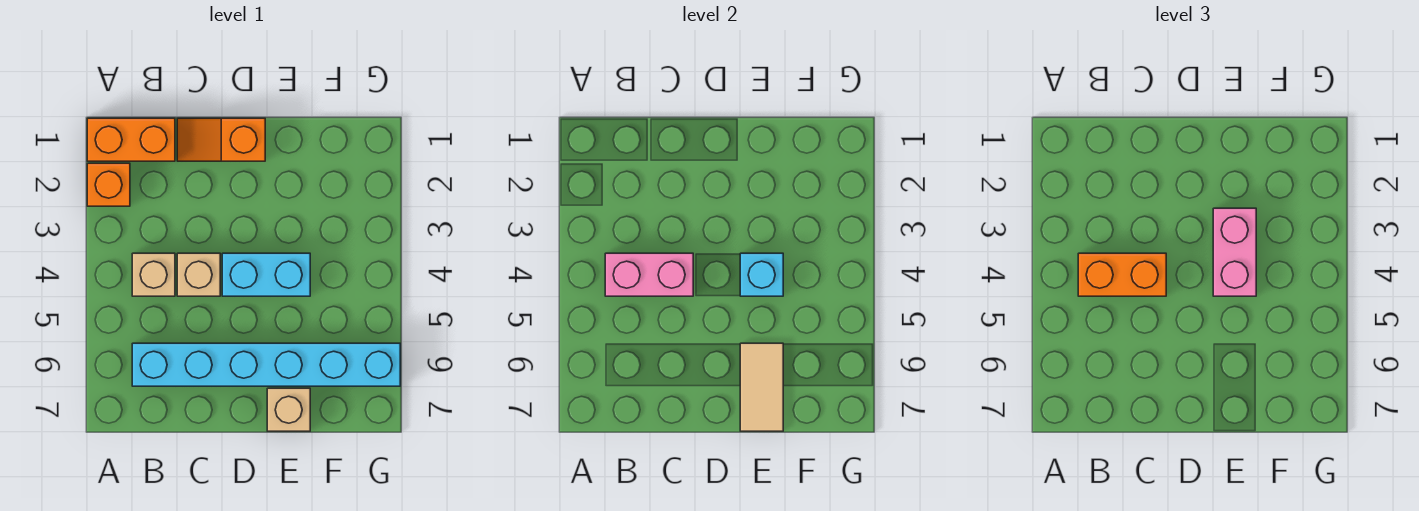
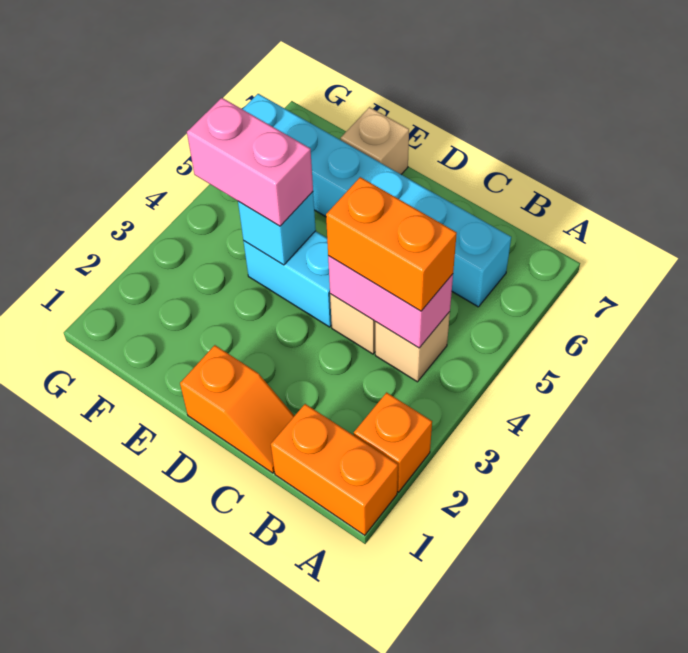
pink brick E3:E4 level 3 -> pink brick E4:F4 level 3
tan tile E6:E7 level 2 -> none

